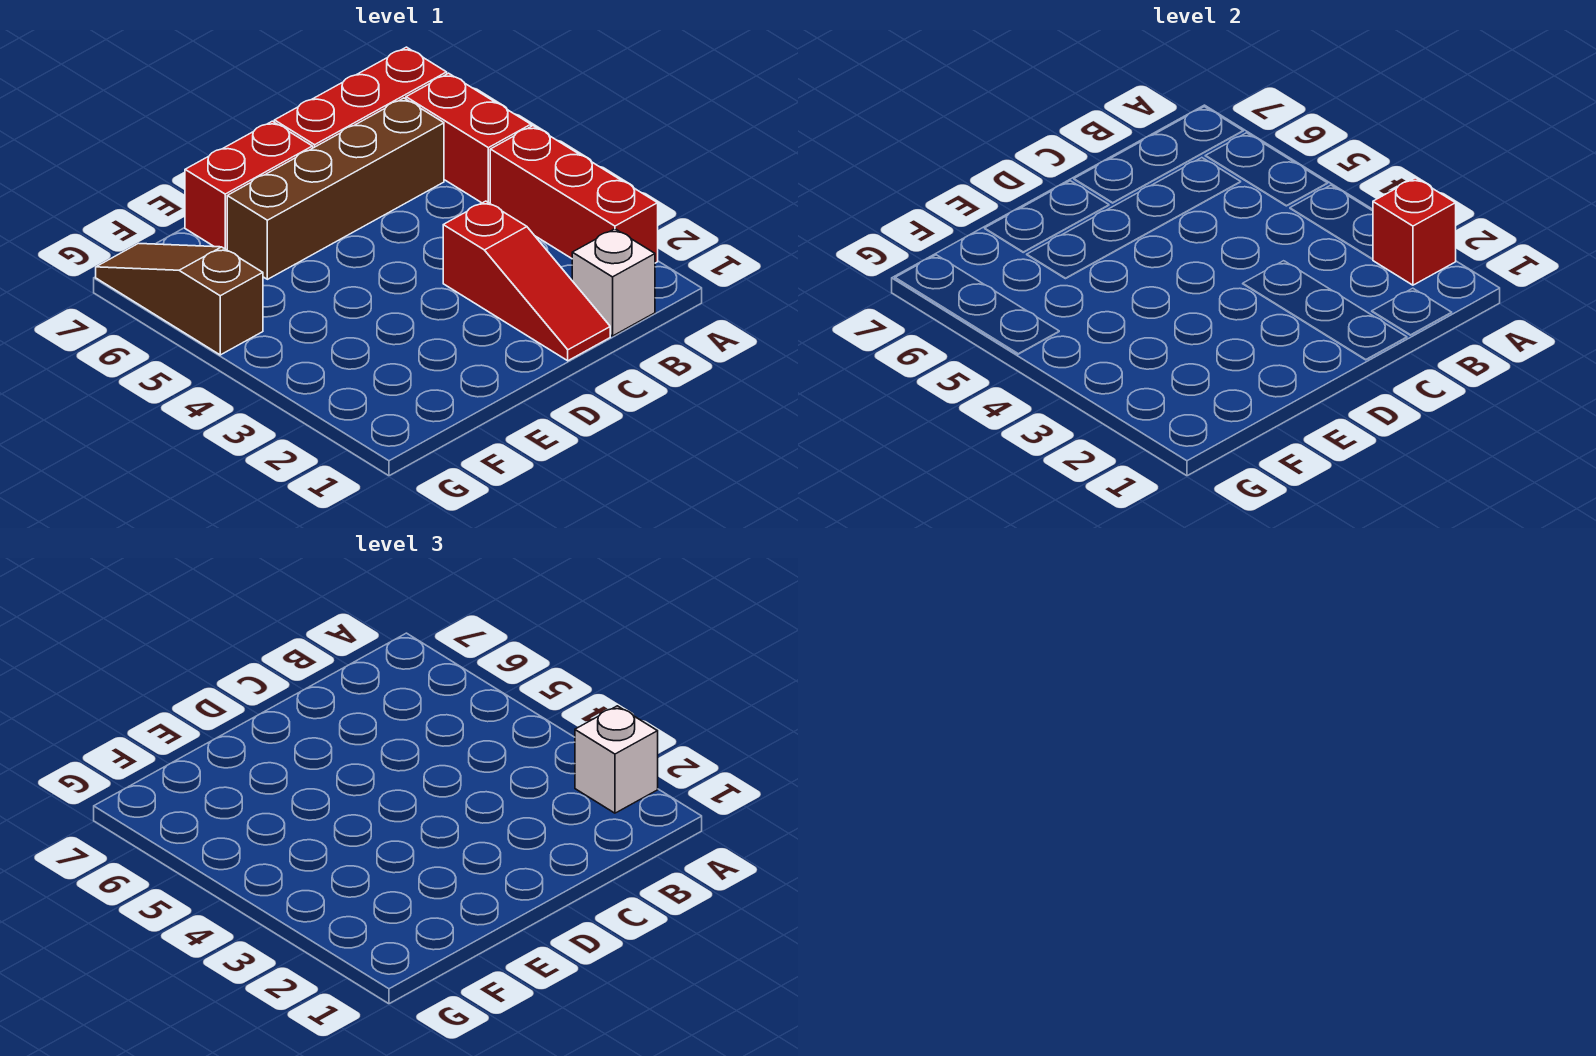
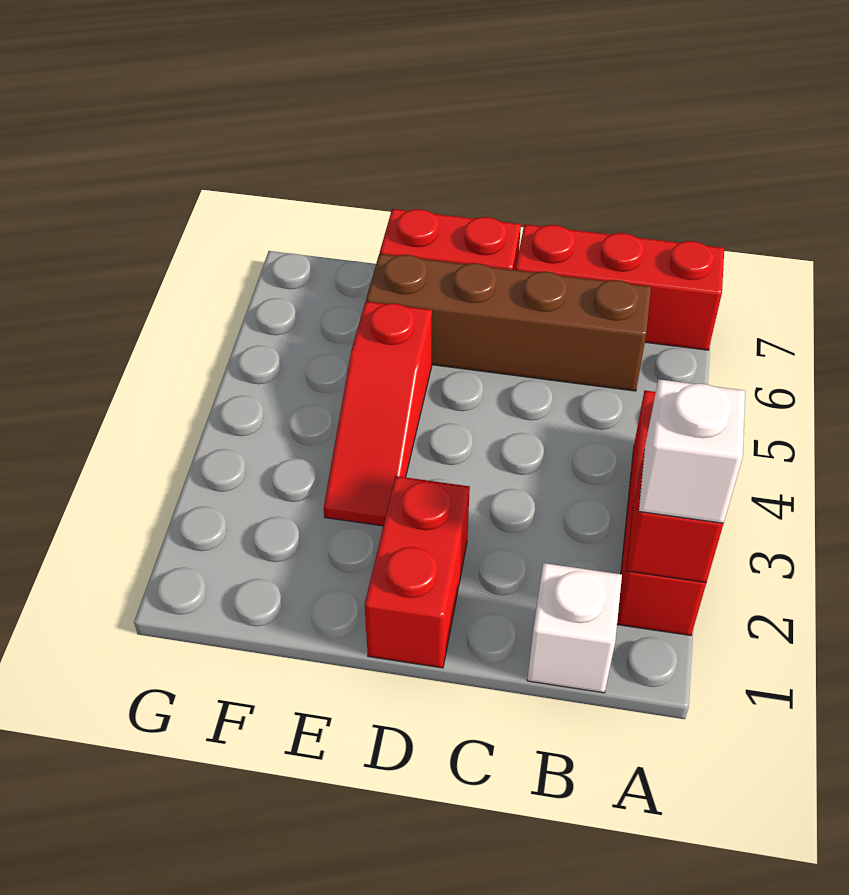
red brick A5:A6 level 1 -> red brick D1:D2 level 1
red slope C1:C3 level 1 top 3 -> red slope E3:E5 level 1 top 5
brown slope G5:G7 level 1 top 5 -> none

